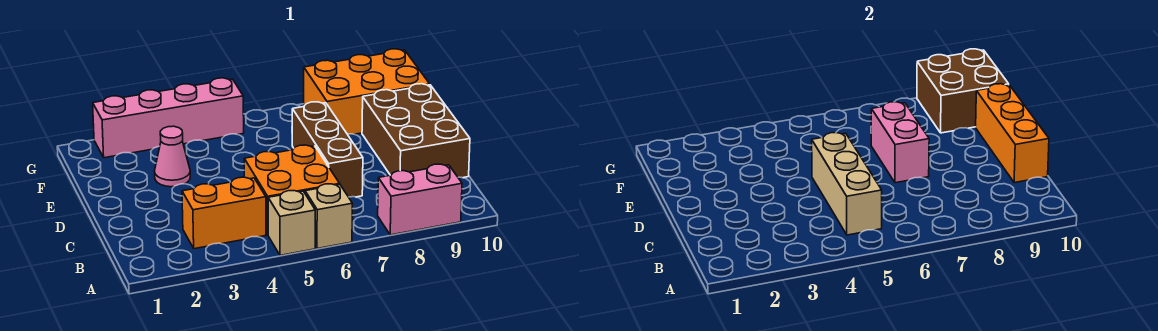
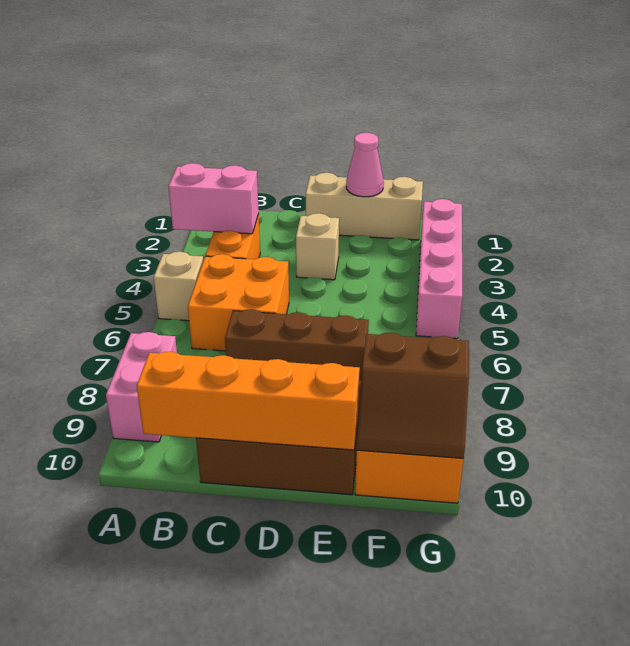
tan brick A6 level 1 -> tan brick D3 level 1
tan brick B5:D5 level 2 -> tan brick D1:F1 level 1
orange brick C10:E10 level 2 -> orange brick B10:E10 level 2
pink brick D7:E7 level 2 -> pink brick A3:B3 level 2
pink cone E3 level 1 -> pink cone E1 level 2
brown brick F9:G10 level 2 -> brown slope F9:G10 level 2 top 9

